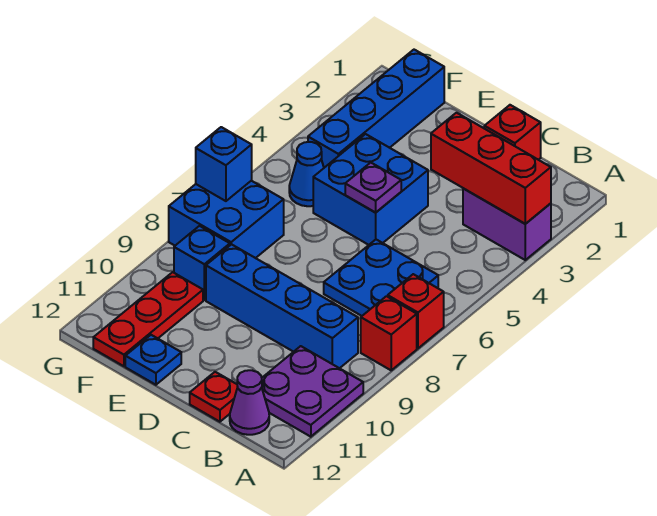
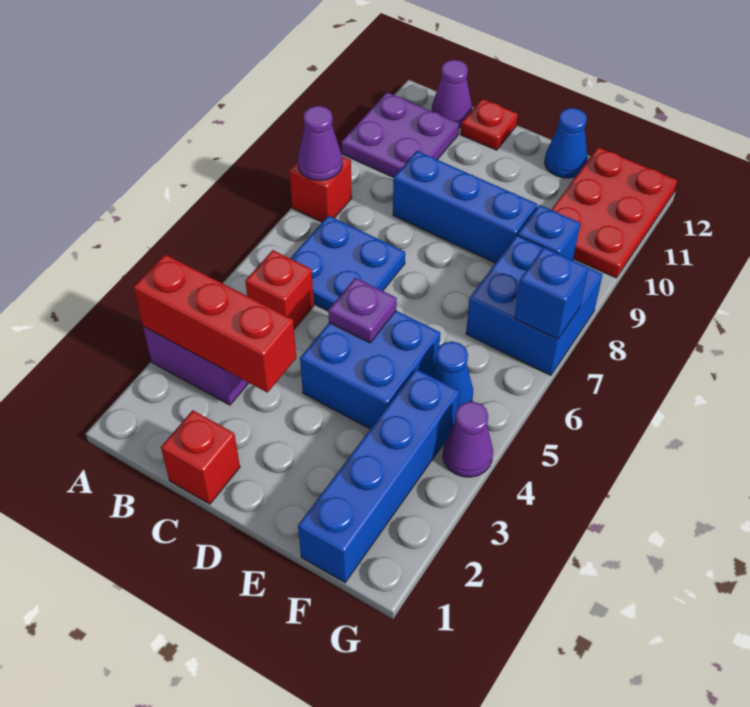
red brick A7 level 1 -> red brick B5 level 1
none -> purple cone A8 level 2
blue brick B9:E9 level 1 -> blue brick C9:E9 level 1
blue plate E12 level 1 -> blue cone E12 level 1
red plate F10:F12 level 1 -> red plate F10:G12 level 1
none -> purple cone G4 level 1

